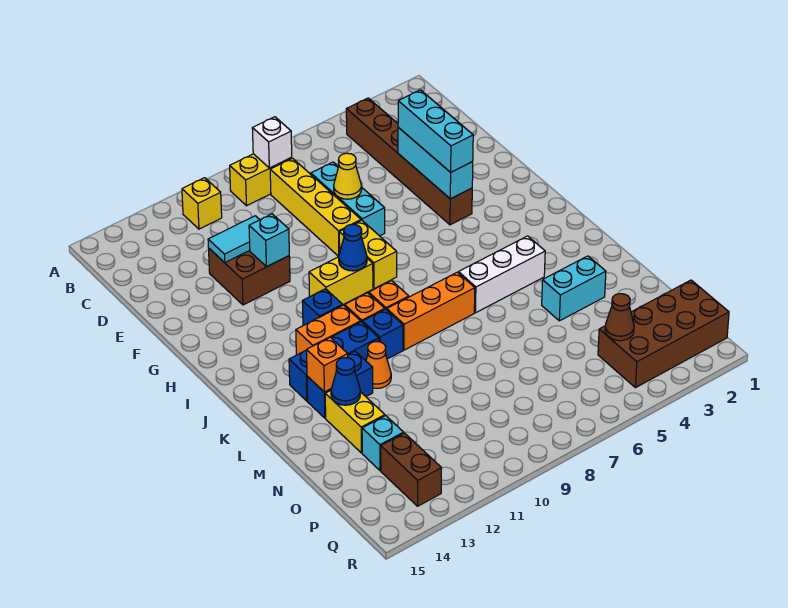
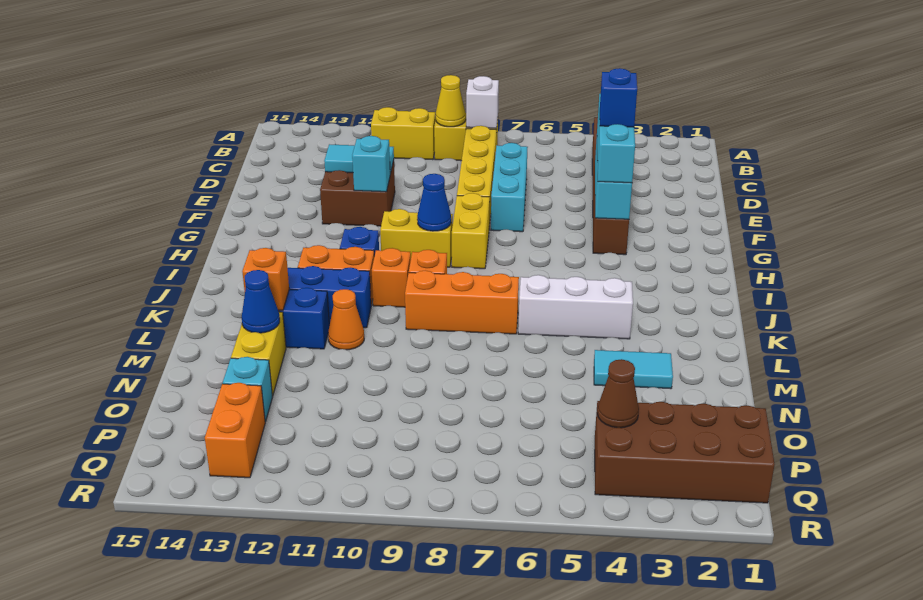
yellow brick B11 level 1 -> yellow brick B10:B11 level 1
yellow cone E7 level 2 -> yellow cone B9 level 2
blue brick K10 level 1 -> blue brick F4 level 4
cyan brick M3:M4 level 1 -> cyan tile M3:M4 level 1
brown brick P13:Q13 level 1 -> orange brick P13:Q13 level 1

